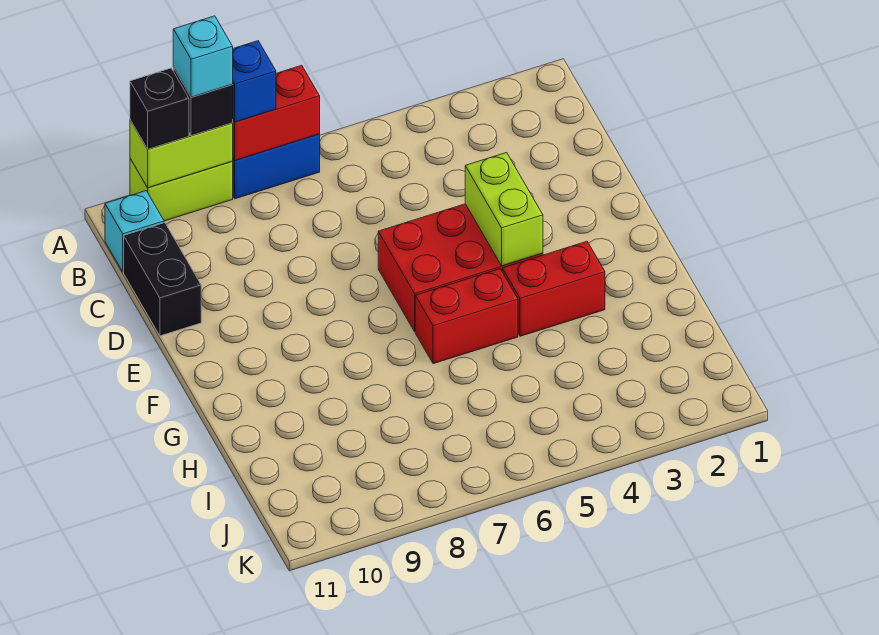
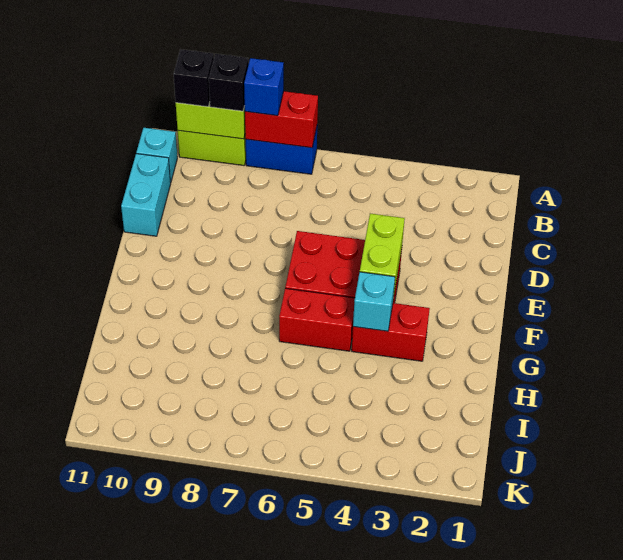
cyan brick A9 level 4 -> cyan brick G4 level 2
black brick C11:D11 level 1 -> cyan brick C11:D11 level 1

